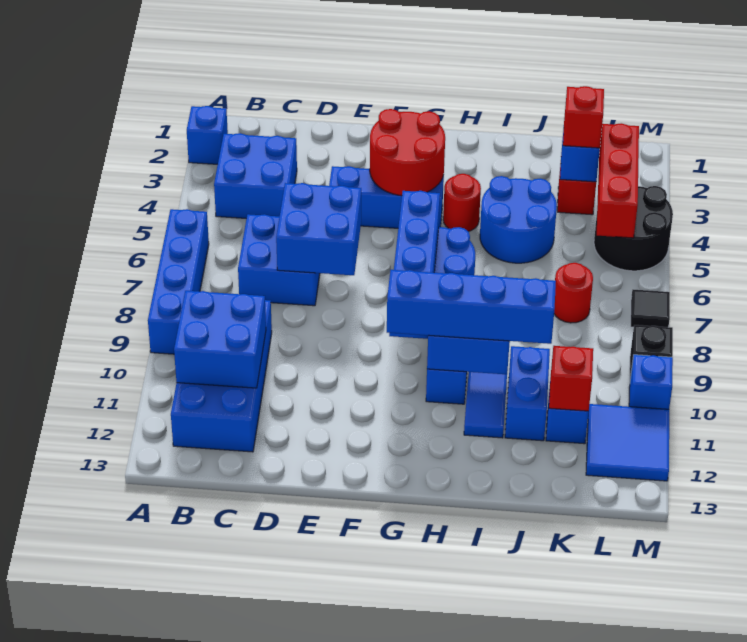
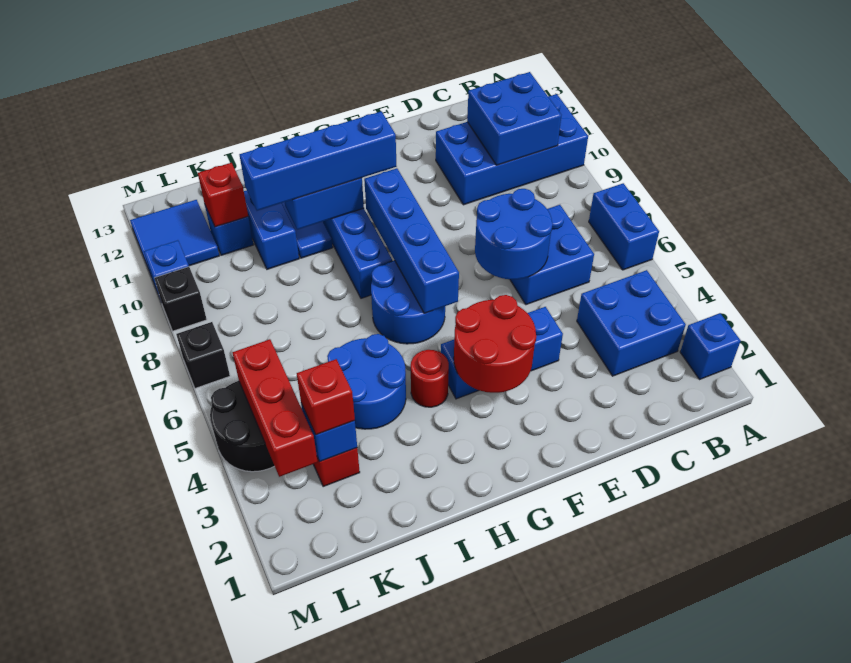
blue brick A6:A9 level 1 -> blue brick A6:A7 level 1
blue brick B9:C12 level 1 -> blue brick A10:D11 level 1
blue brick D6:E7 level 2 -> blue round brick D6:E7 level 2
red round brick K7 level 1 -> none
black tile M7 level 1 -> black brick M7 level 1

